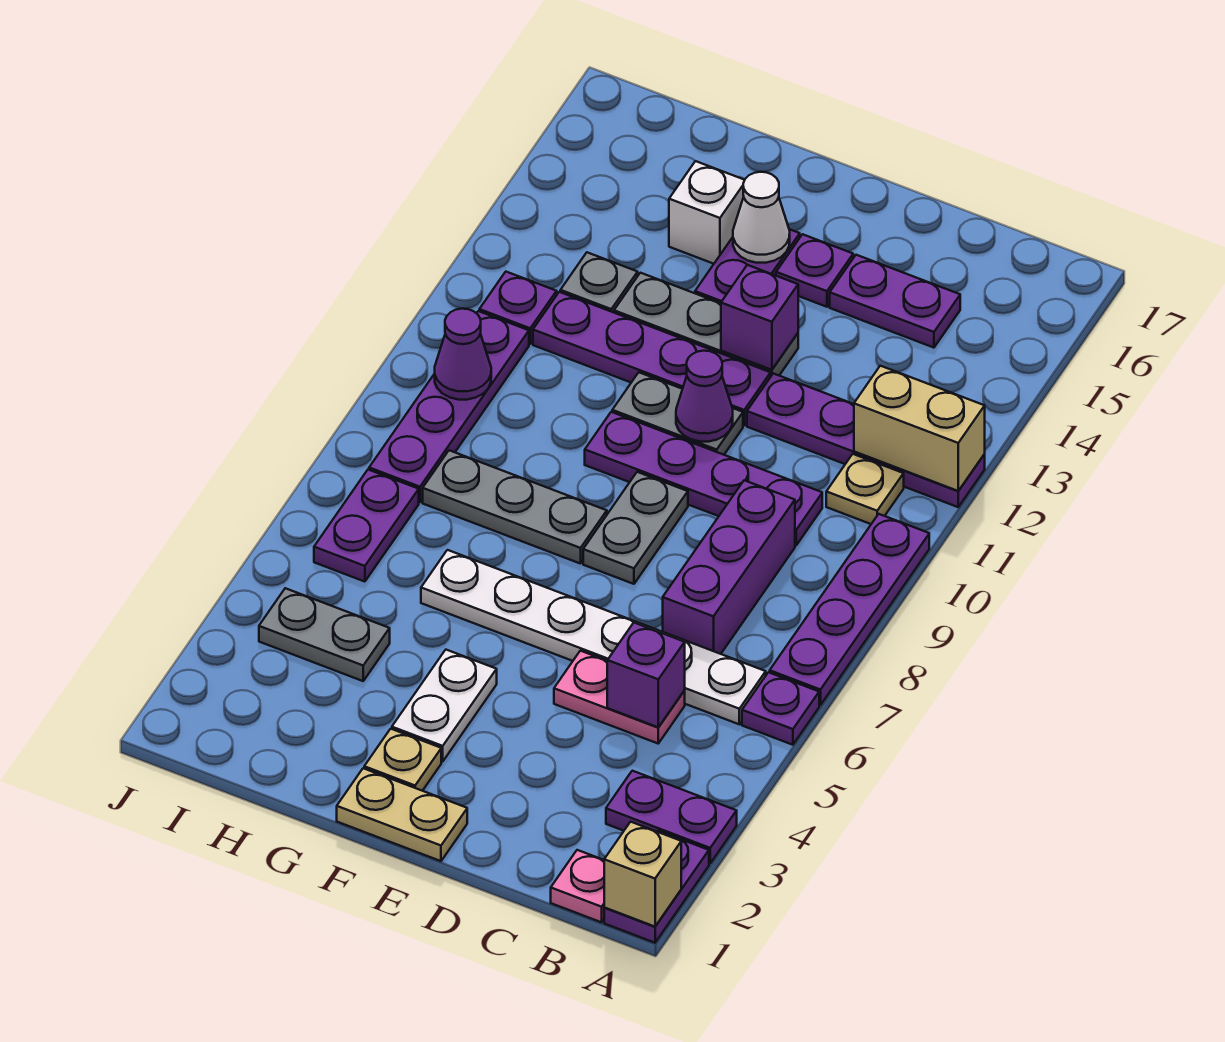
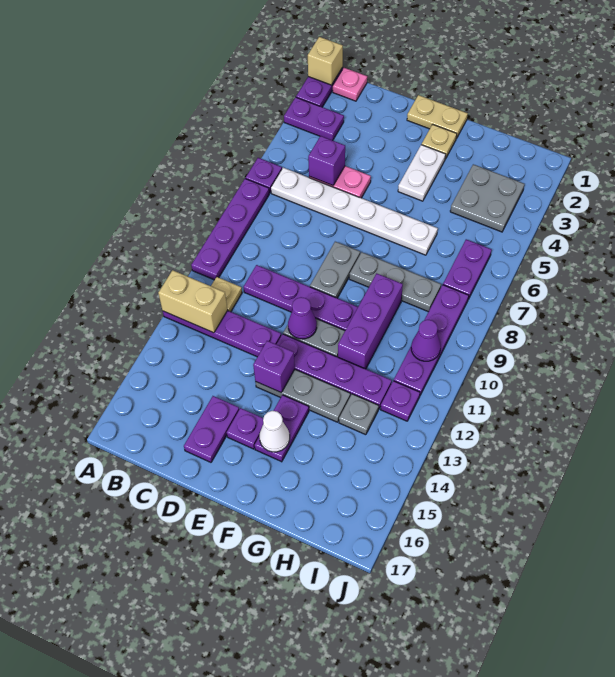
purple brick C7:C9 level 1 -> purple brick G9:G11 level 1
purple plate C15:D15 level 1 -> purple plate D15:D16 level 1
white brick G15 level 1 -> none
grey plate H4:I4 level 1 -> grey plate H3:I4 level 1

